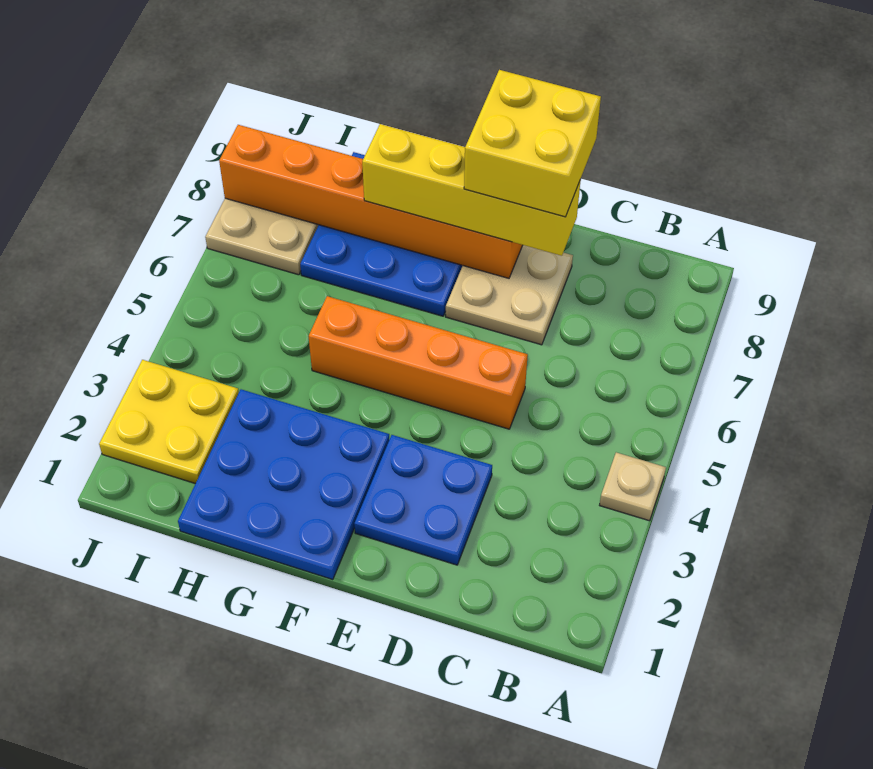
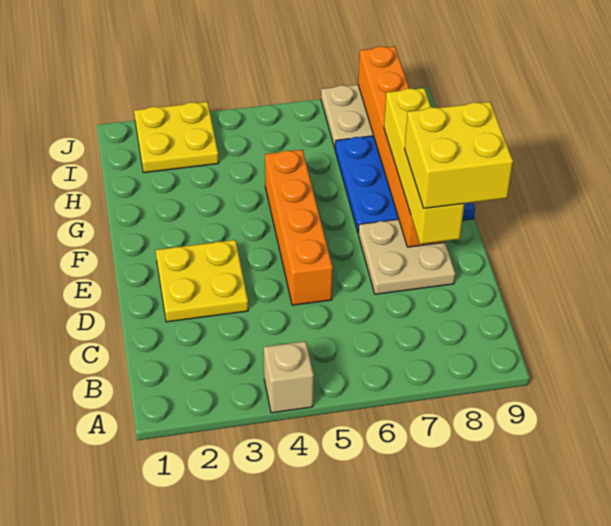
tan plate A4 level 1 -> tan brick A4 level 1
blue plate D2:E3 level 1 -> yellow plate D2:E3 level 1
blue plate F1:H3 level 1 -> none

